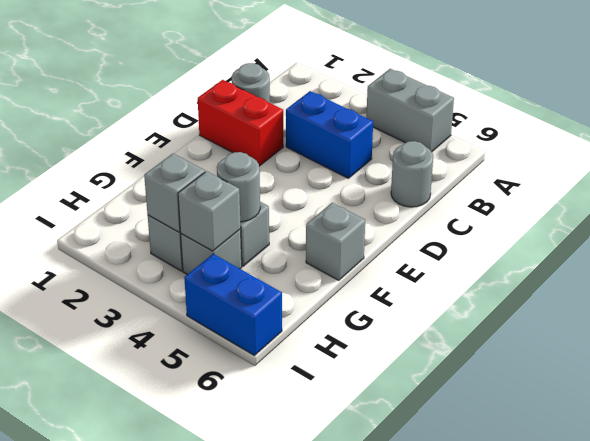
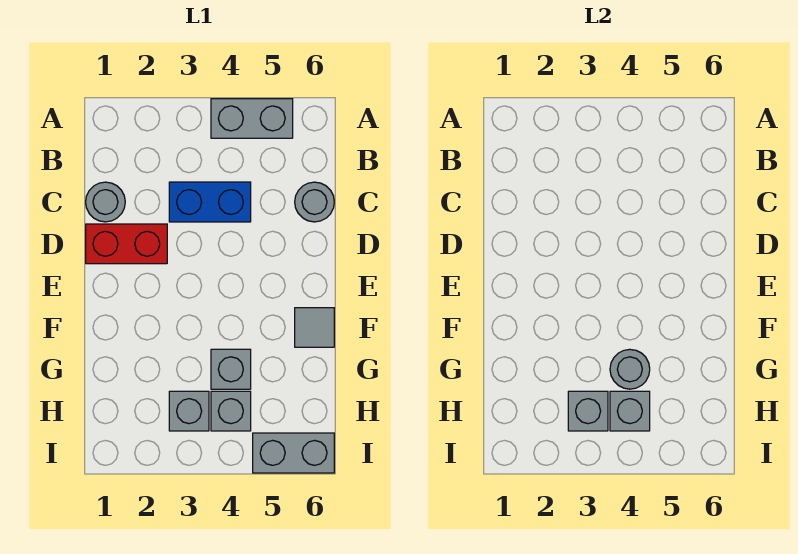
grey brick F6 level 1 -> grey tile F6 level 1
blue brick I5:I6 level 1 -> grey brick I5:I6 level 1

